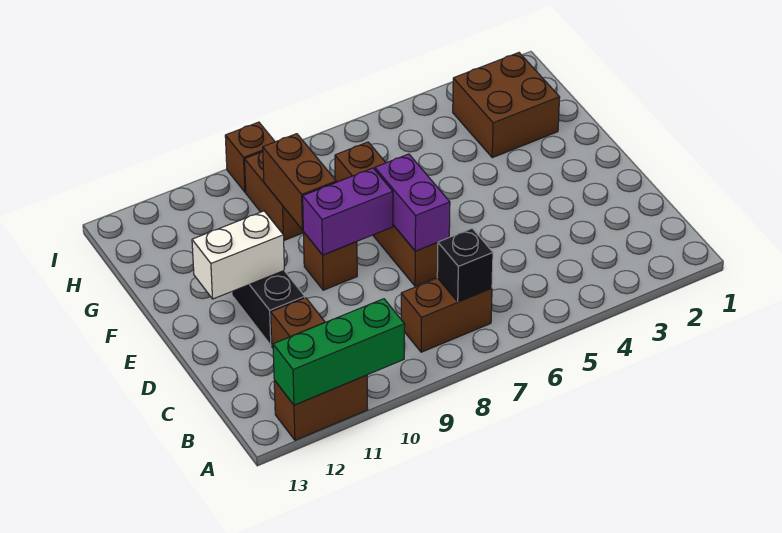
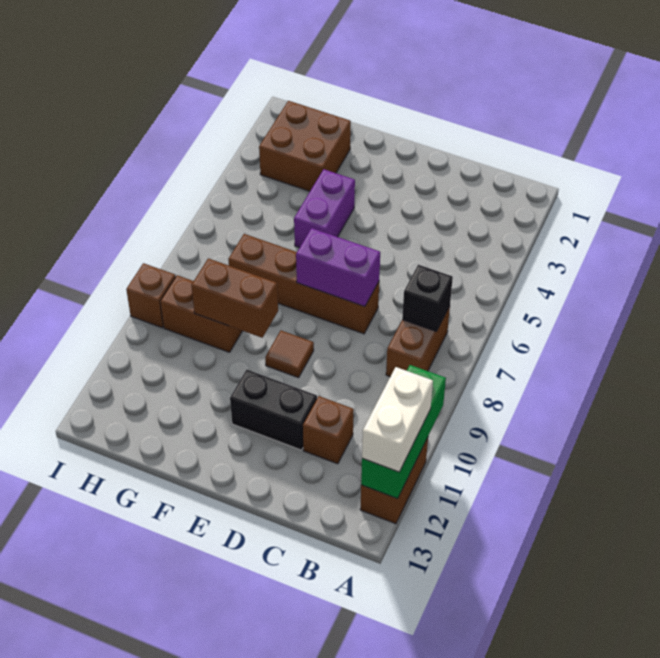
purple brick E8:E9 level 2 -> purple brick F4:F5 level 1
brown brick E9 level 1 -> brown tile E9 level 1
white brick E11:E12 level 2 -> white brick A11:A12 level 3

